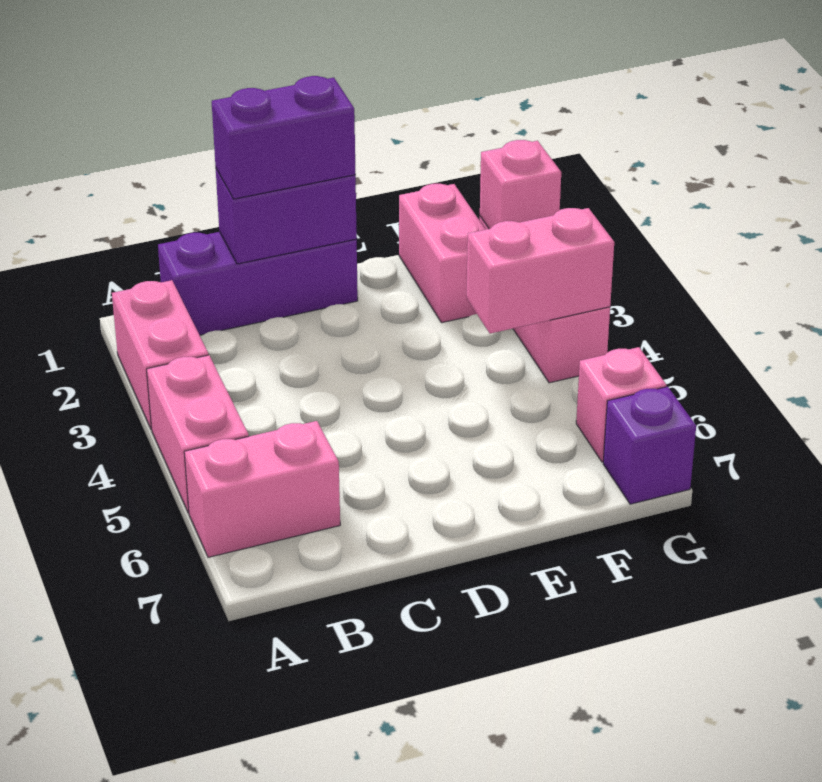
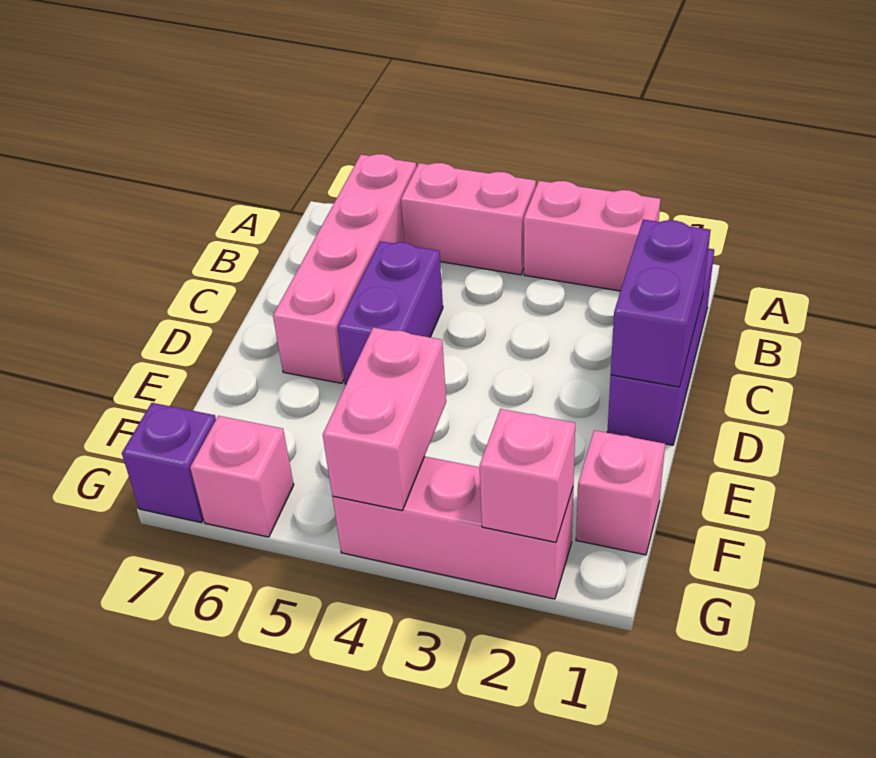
pink brick A6:B6 level 1 -> pink brick A6:D6 level 1
purple brick C1:D1 level 3 -> purple brick C5:D5 level 1
pink brick F1:F2 level 1 -> pink brick F1 level 1

